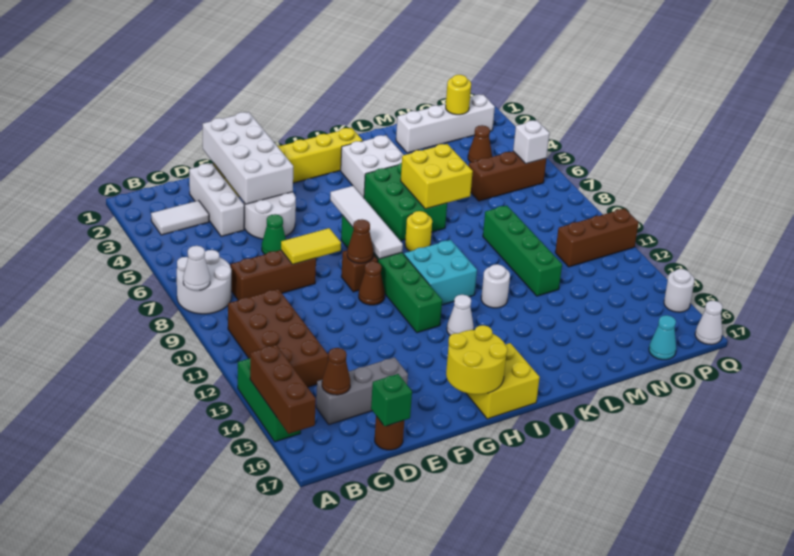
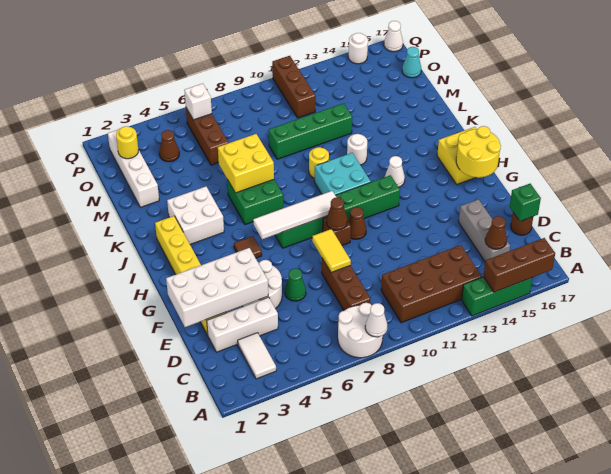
none -> brown tile H5 level 1
green brick J5:K7 level 1 -> green brick J6:K7 level 1
yellow round brick J8 level 1 -> yellow round brick K10 level 1

